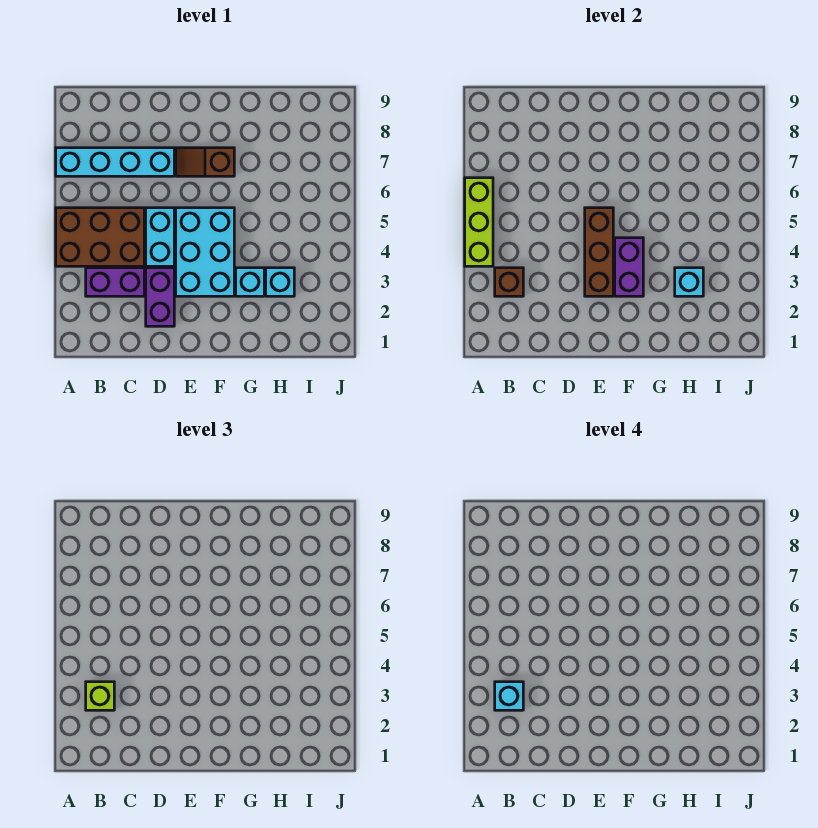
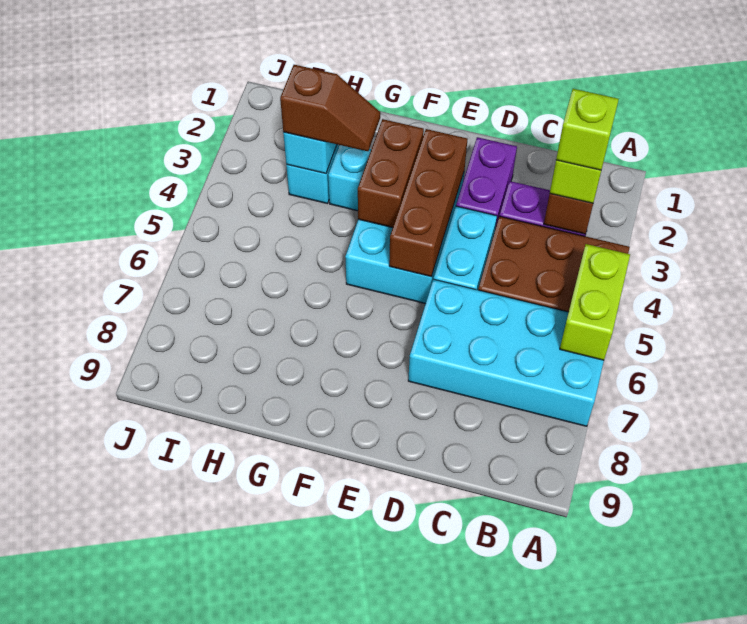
lime brick A4:A6 level 2 -> lime brick A5:A6 level 2
cyan brick A7:D7 level 1 -> cyan brick A6:D7 level 1
cyan brick B3 level 4 -> lime brick B3 level 4
brown slope E7:F7 level 1 top F -> brown slope G3:H3 level 3 top H
purple brick F3:F4 level 2 -> brown brick F3:F4 level 2

